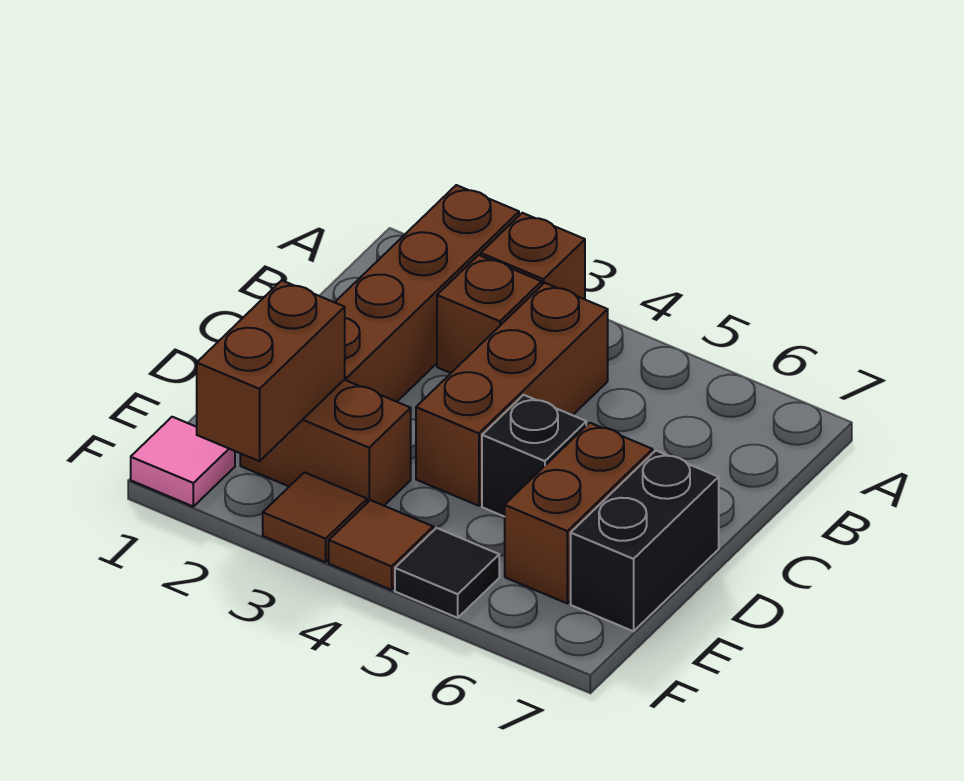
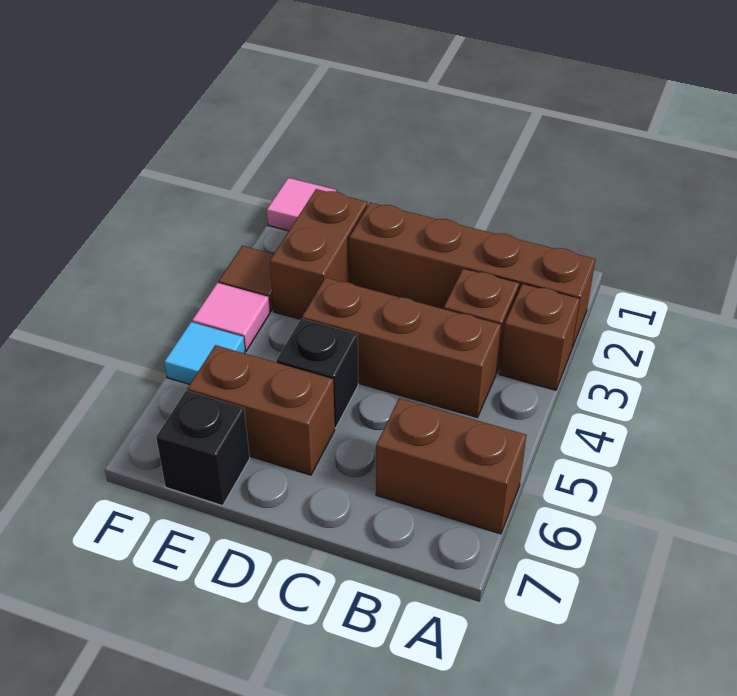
black brick D7:E7 level 1 -> black brick E7 level 1
brown brick E2:F2 level 2 -> brown brick A6:B6 level 1
brown tile F4 level 1 -> pink tile F4 level 1
black tile F5 level 1 -> cyan tile F5 level 1

